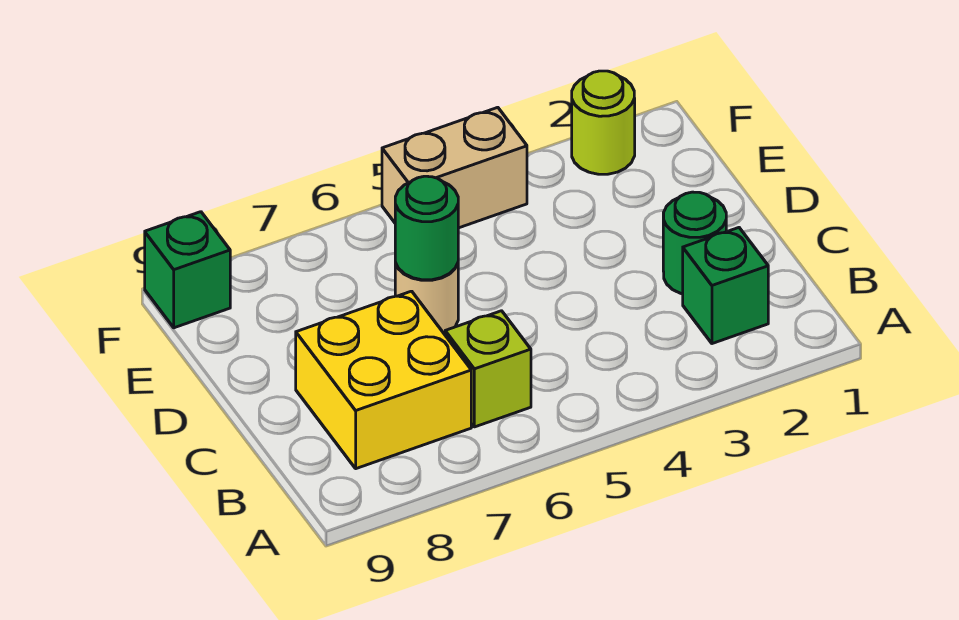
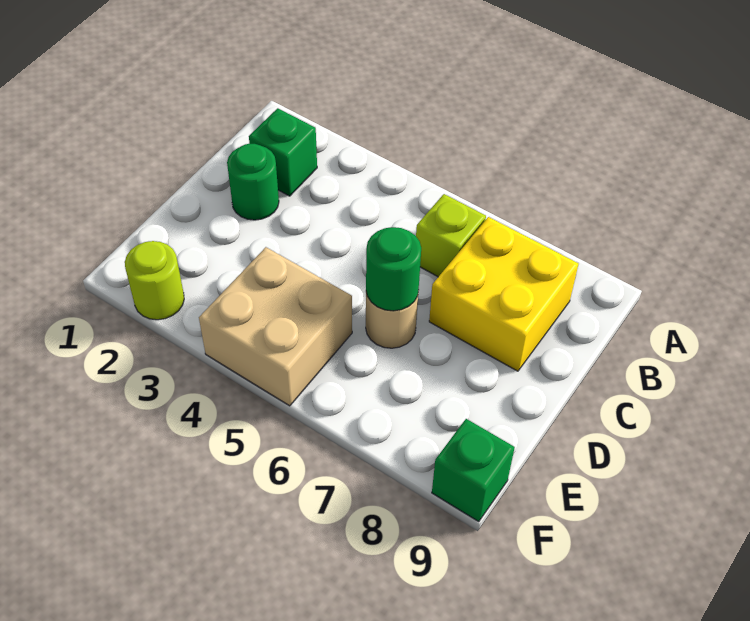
tan brick F4:F5 level 1 -> tan brick E4:F5 level 1

